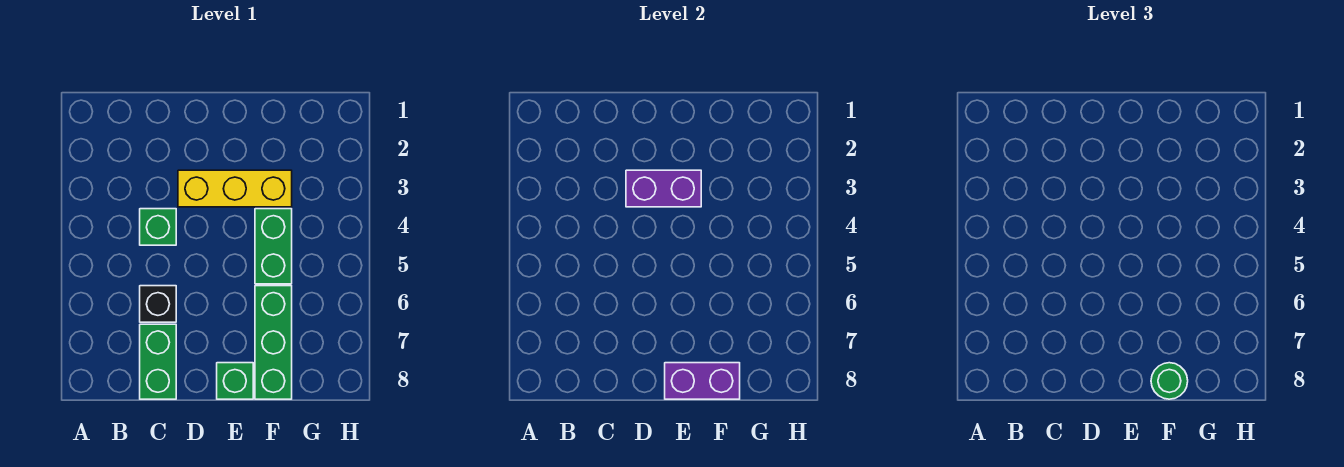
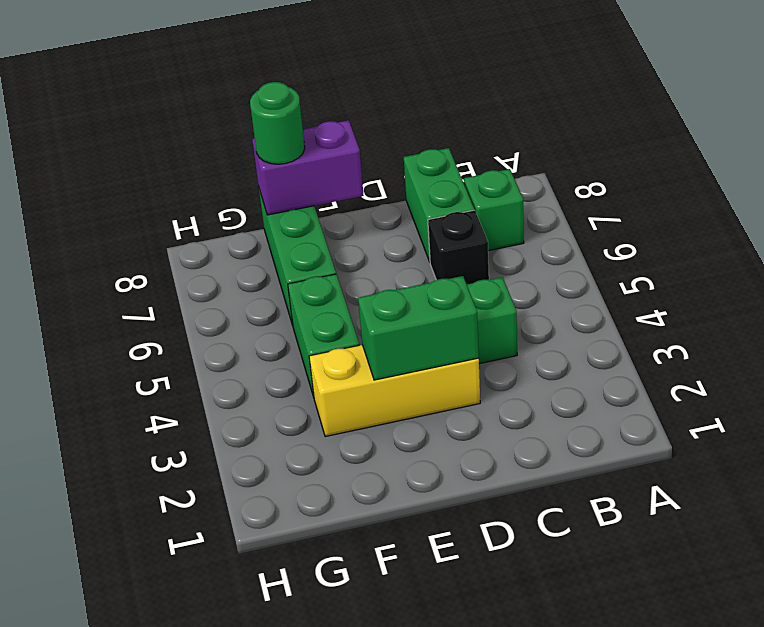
purple brick D3:E3 level 2 -> green brick D3:E3 level 2
green brick E8 level 1 -> green brick B7 level 1

